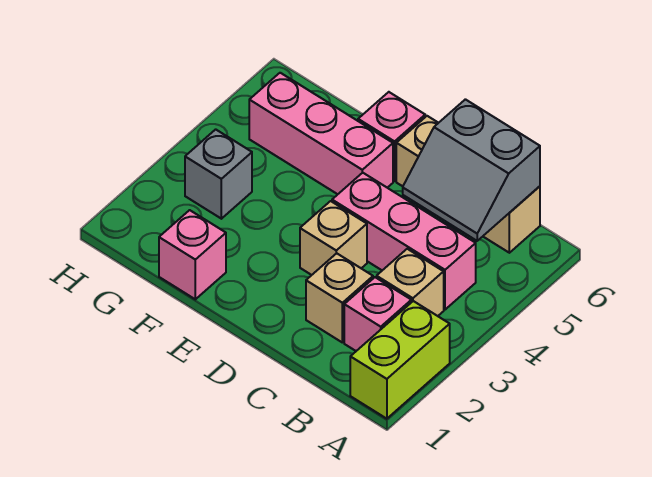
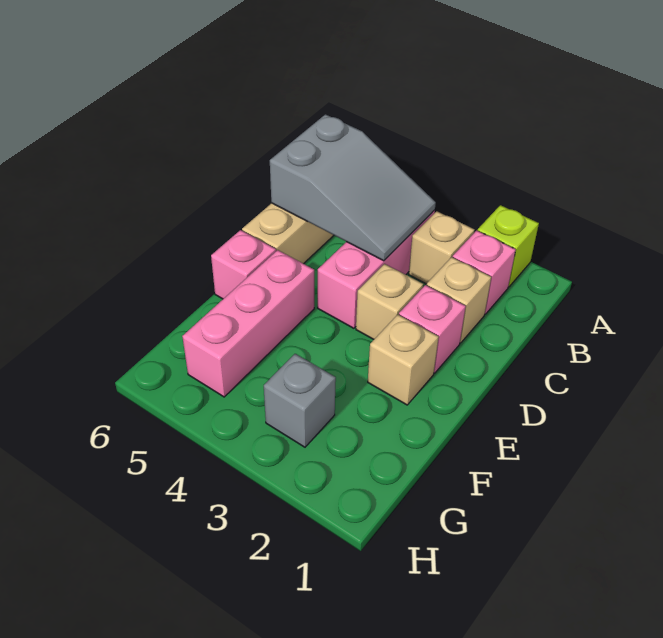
lime brick A1:A2 level 1 -> lime brick A2 level 1
grey slope B5:C6 level 2 top 6 -> grey slope B4:C6 level 2 top 6
none -> tan brick E2 level 1
pink brick F1 level 1 -> pink brick D2 level 1

